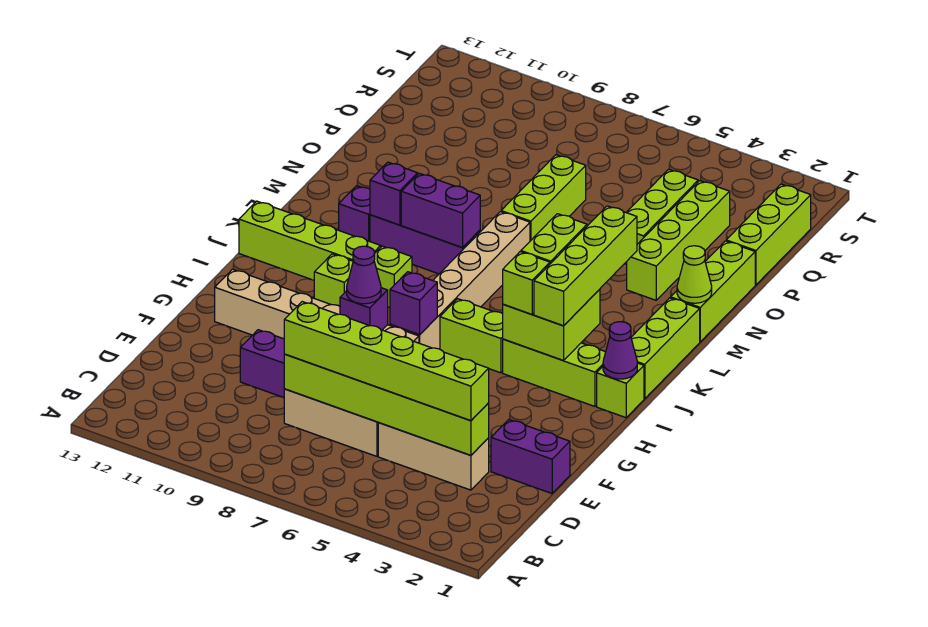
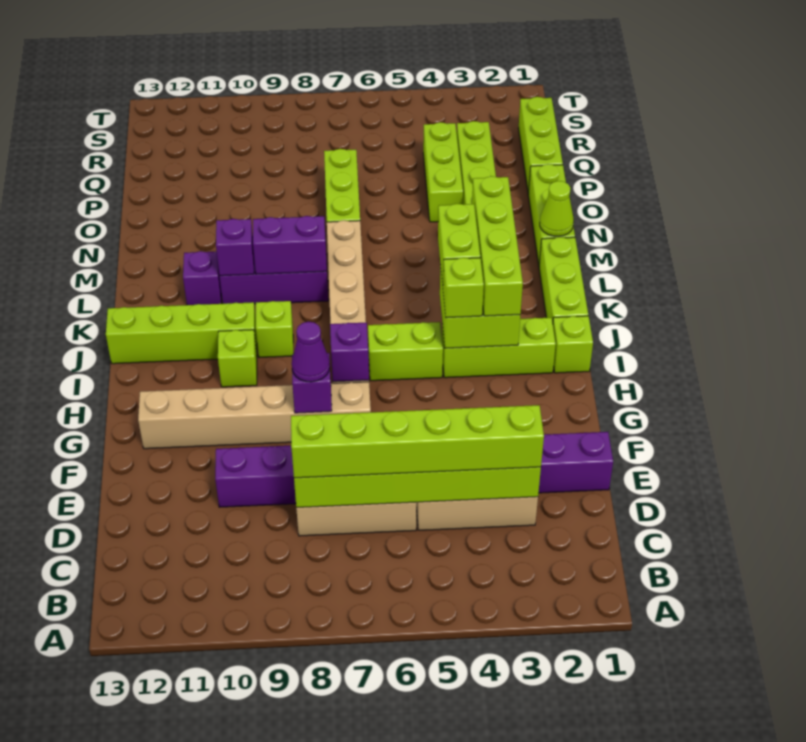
purple cone I1 level 2 -> none

